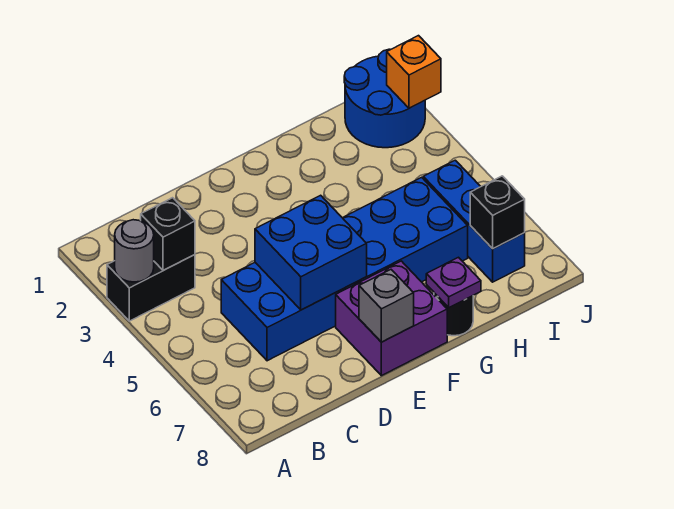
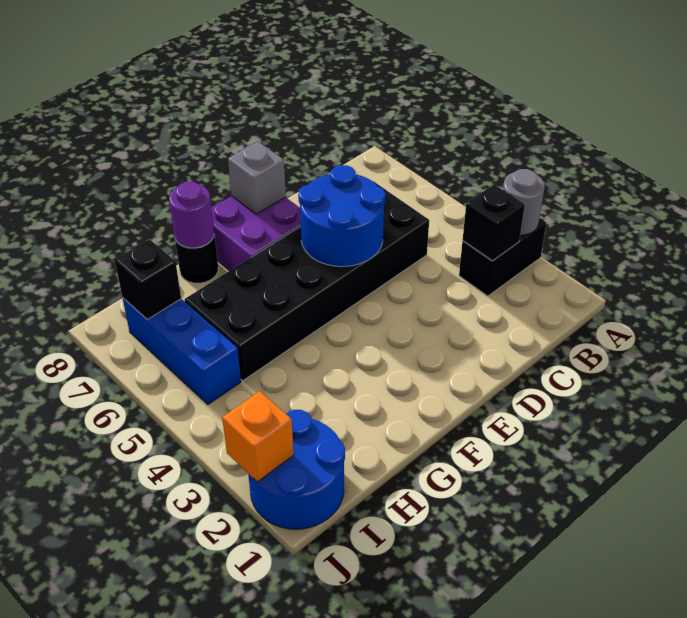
blue brick C5:H6 level 1 -> black brick C5:H6 level 1
blue brick D5:E6 level 2 -> blue round brick D5:E6 level 2
purple plate G8 level 2 -> purple round brick G8 level 2

